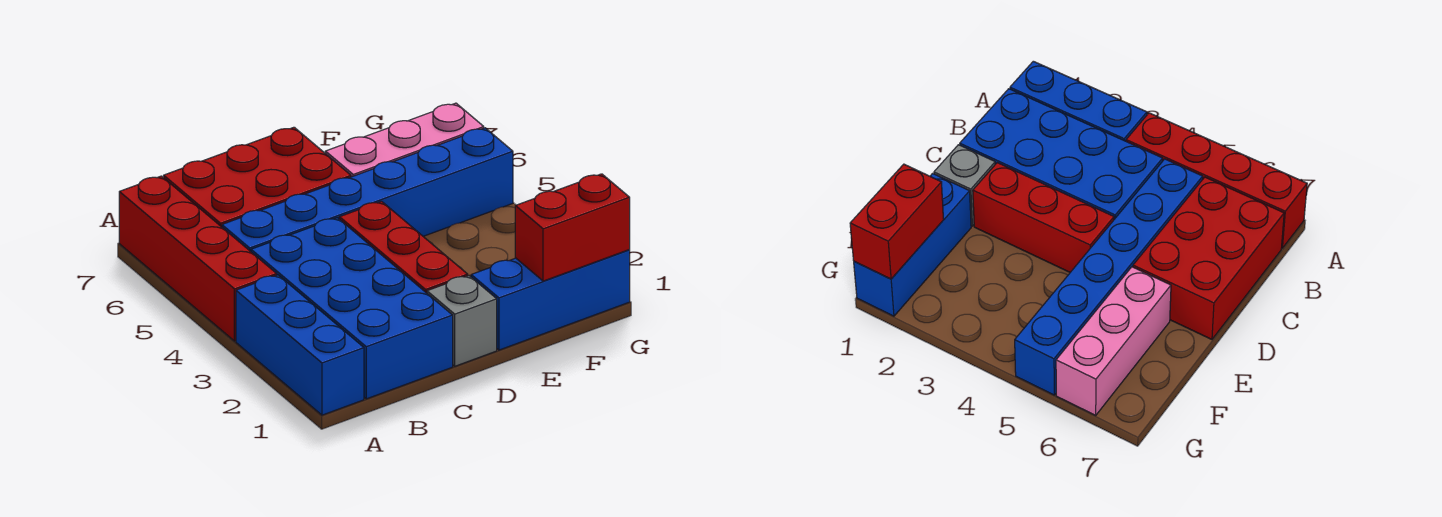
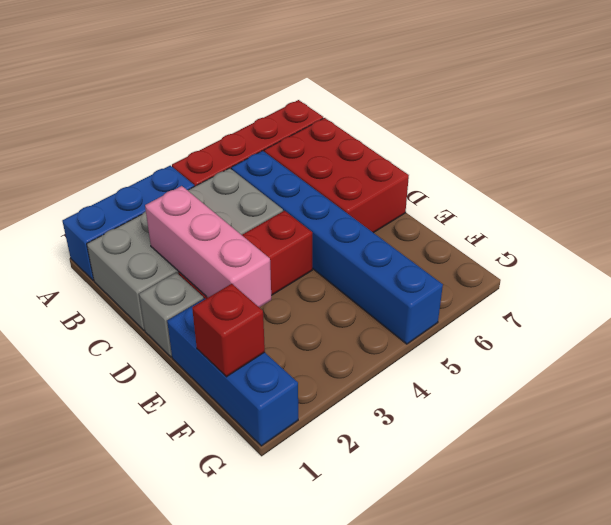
blue brick B1:C4 level 1 -> grey brick B1:C4 level 1
pink brick E6:G6 level 1 -> pink brick C2:E2 level 2
red brick F1:G1 level 2 -> red brick F1 level 2

